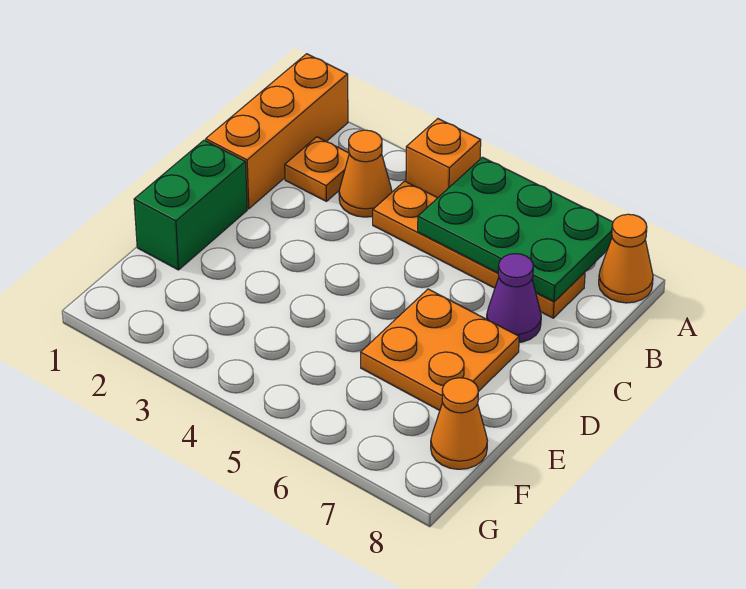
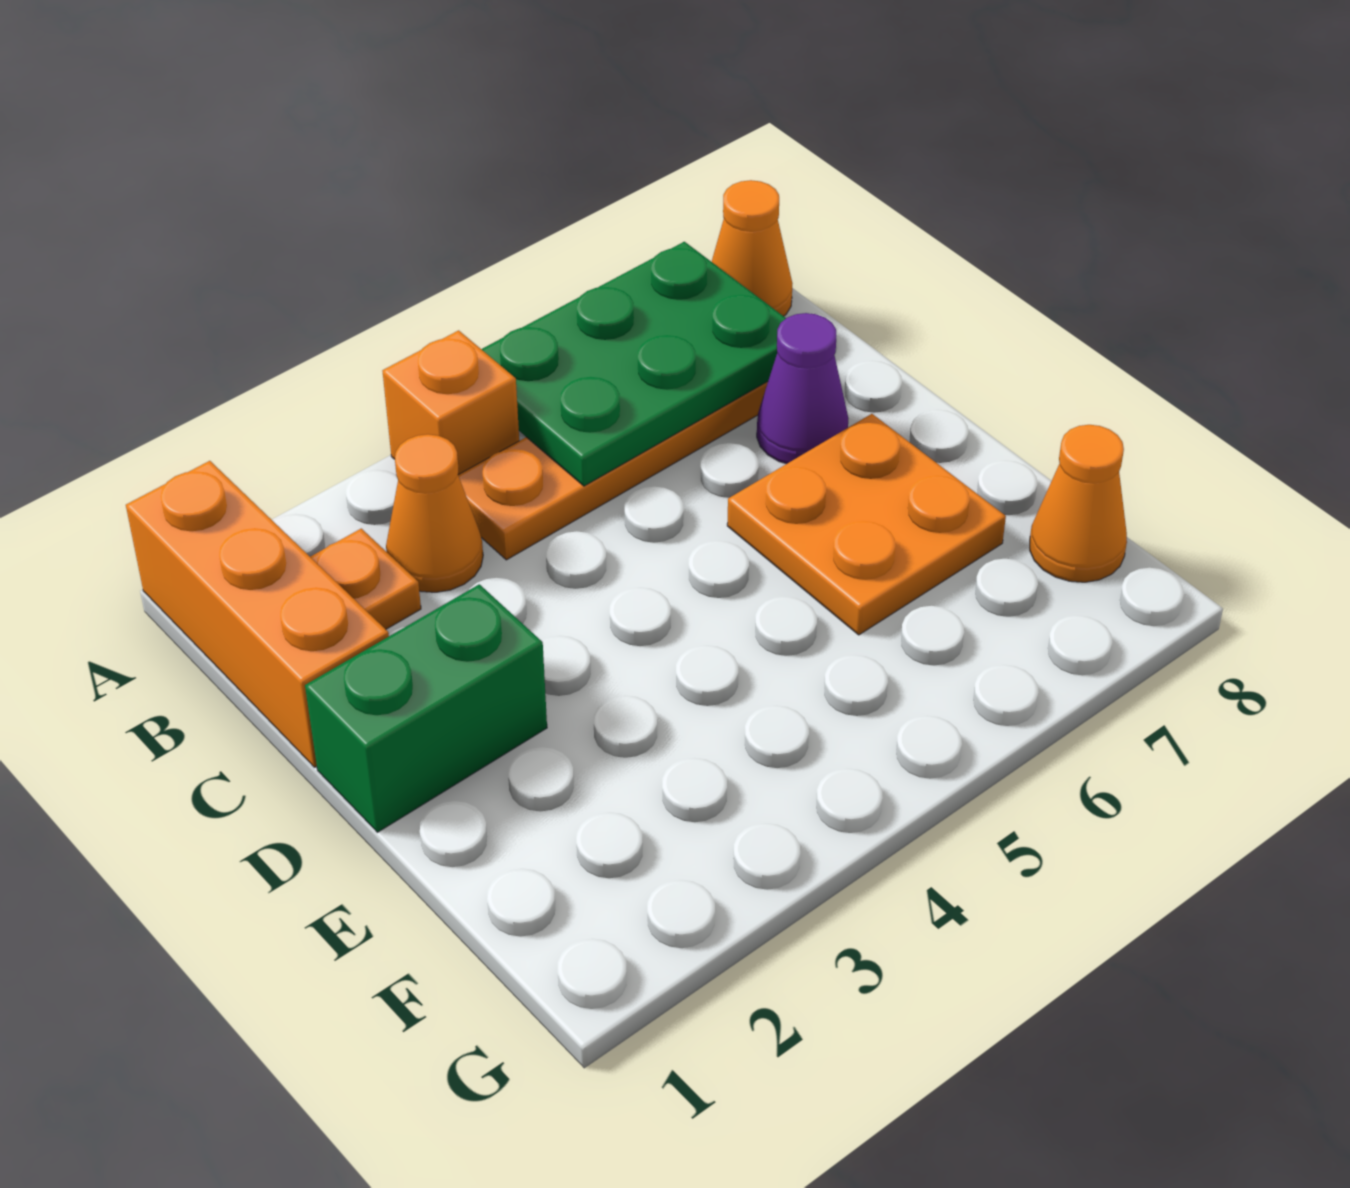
green brick D1:E1 level 1 -> green brick D1:D2 level 1

